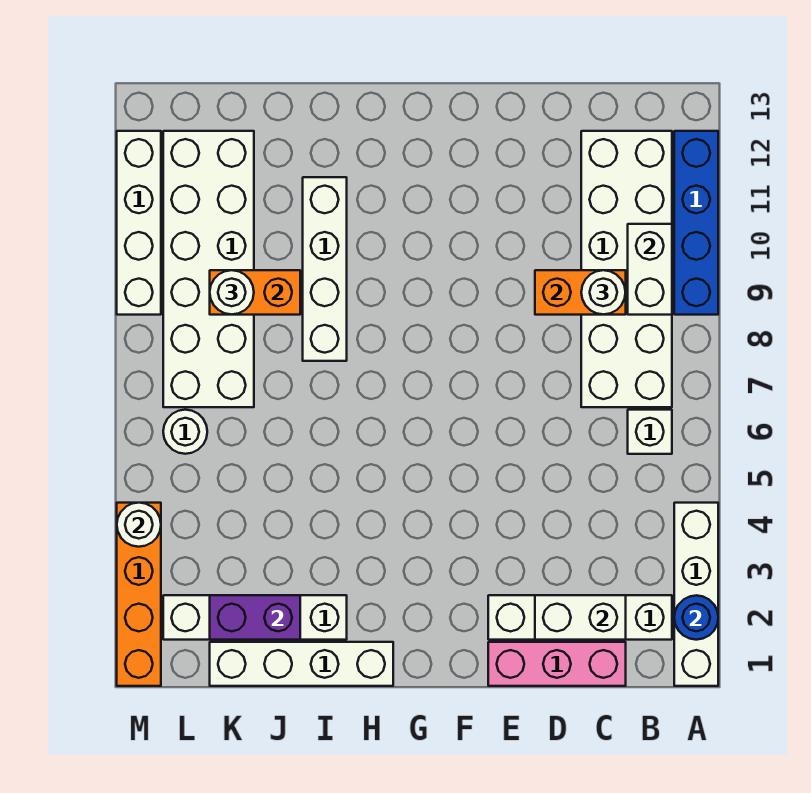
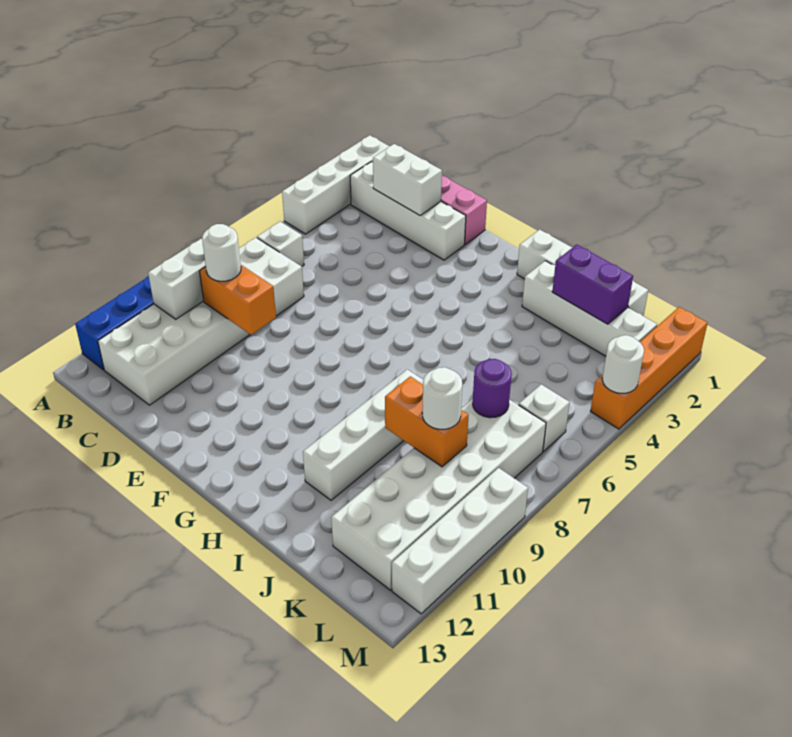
blue round brick A2 level 2 -> none
none -> purple round brick K7 level 2
white round brick L6 level 1 -> white brick L6 level 1

